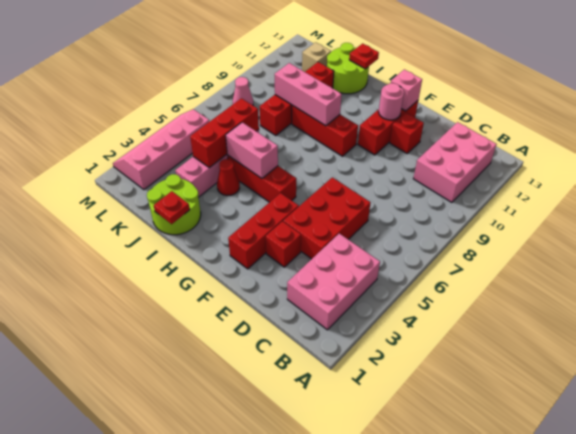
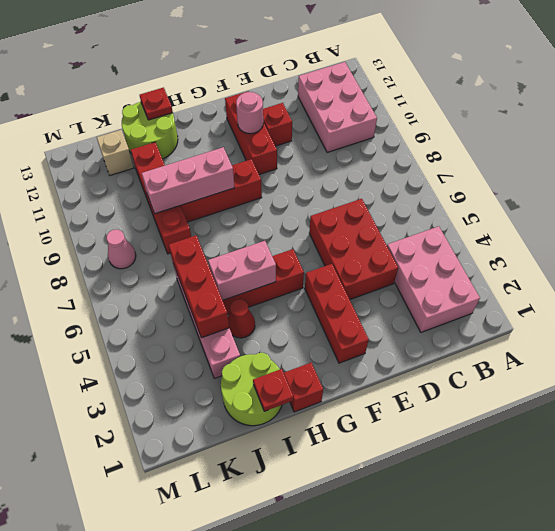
red brick E3 level 1 -> red brick H1 level 1
pink brick F12 level 2 -> none
pink slope L2:M5 level 1 top L -> none

